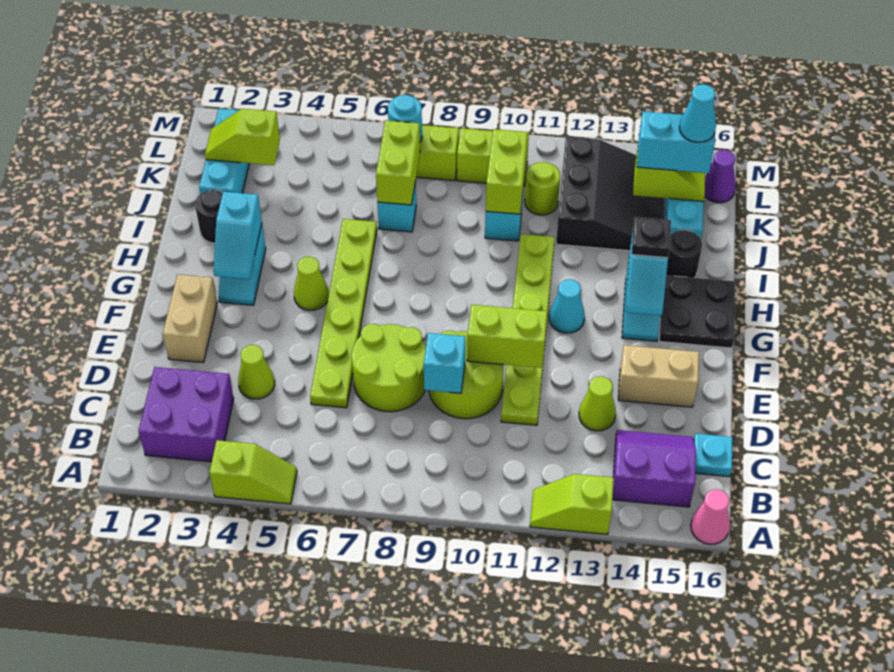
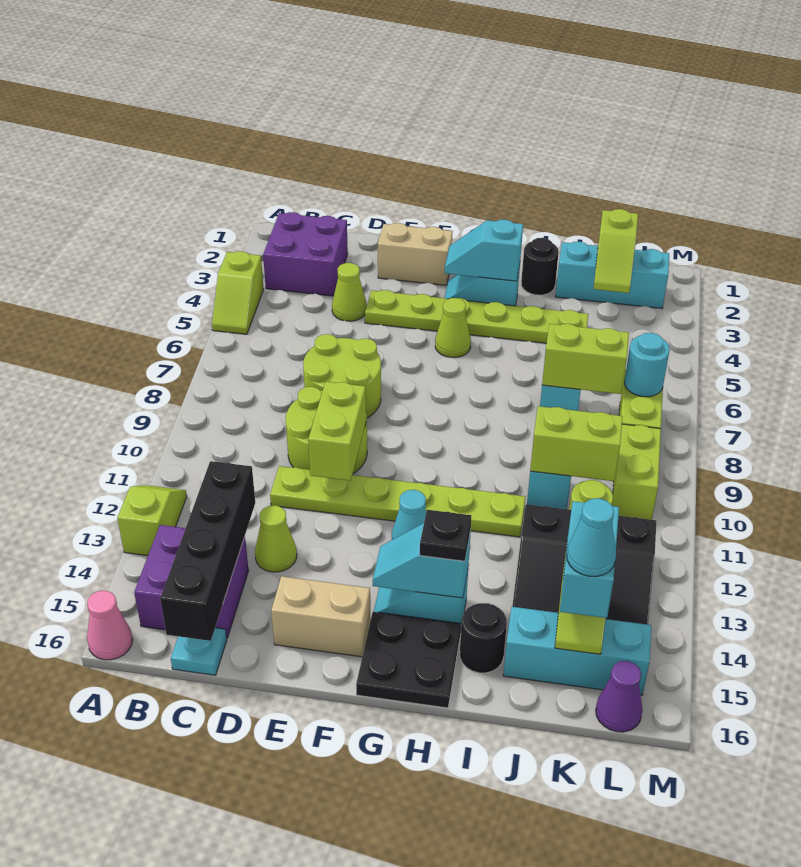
purple slope B14:C15 level 1 top B -> purple brick B14:C15 level 1
none -> black brick C13:C16 level 2
lime plate D6:I6 level 1 -> lime plate E4:J4 level 1
cyan brick D9 level 2 -> none
tan brick E14:E15 level 1 -> tan brick E15:F15 level 1
lime slope K2:K3 level 2 top 3 -> lime slope K2:K3 level 2 top 2

